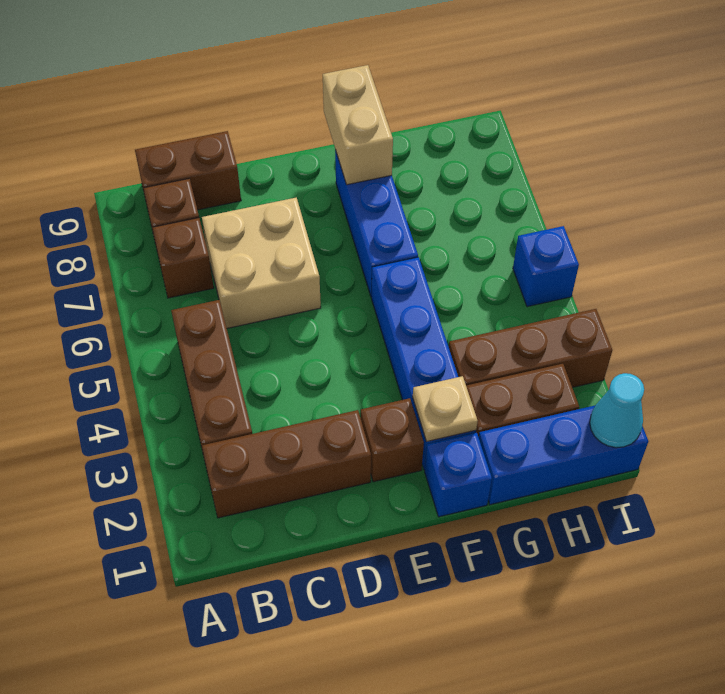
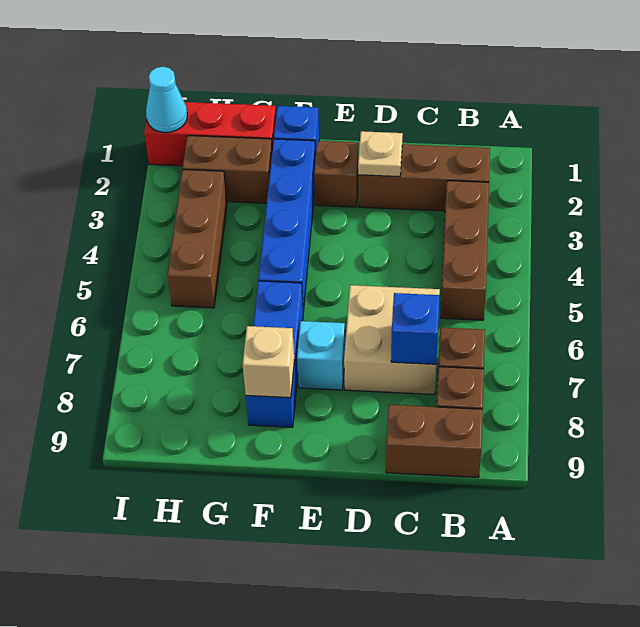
none -> cyan brick E7 level 1
tan plate F2 level 2 -> tan plate D2 level 2
tan brick F8:F9 level 2 -> tan brick F8 level 2
blue brick G1:I1 level 1 -> red brick G1:I1 level 1
brown brick G3:I3 level 1 -> brown brick H3:H5 level 1
blue brick I5 level 1 -> blue brick C7 level 2

